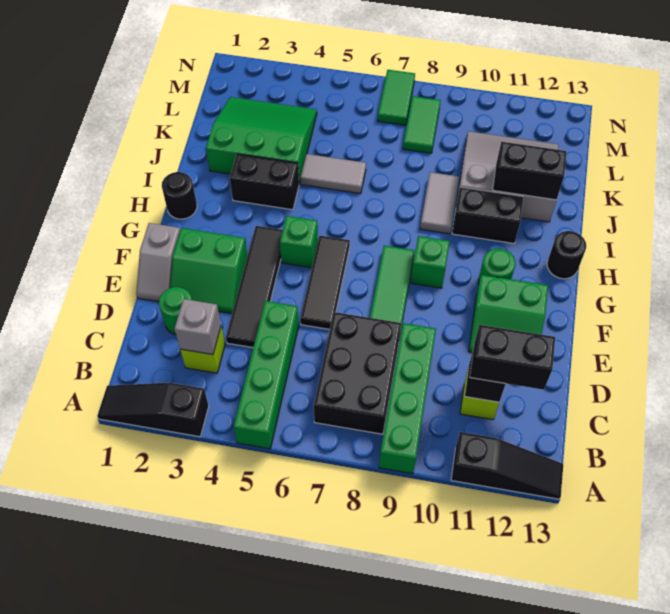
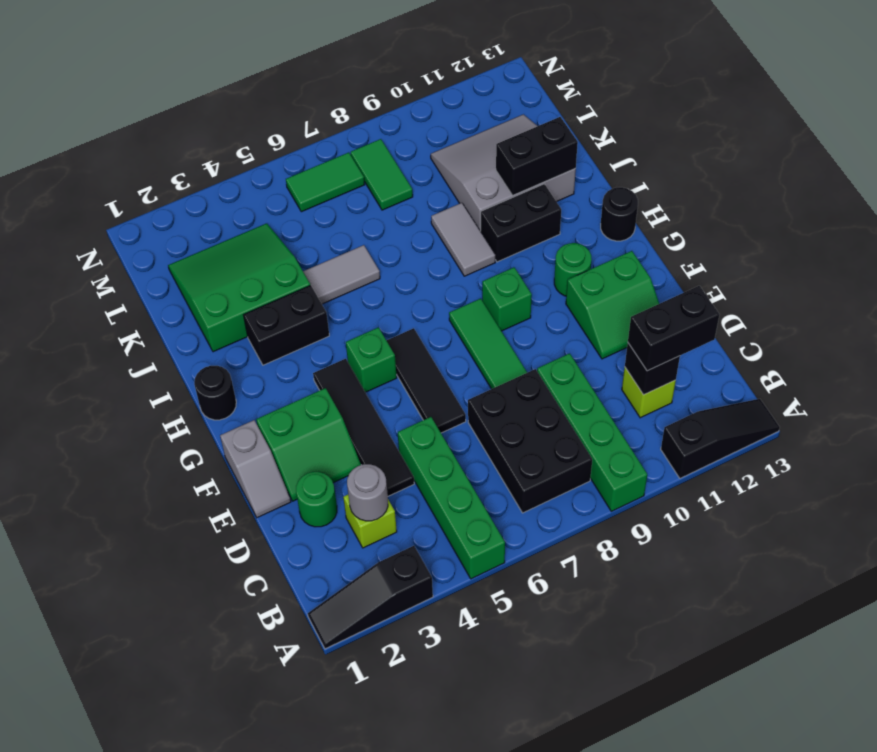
grey brick C3 level 2 -> grey round brick C3 level 2
green tile M7:N7 level 1 -> green tile M6:M7 level 1

